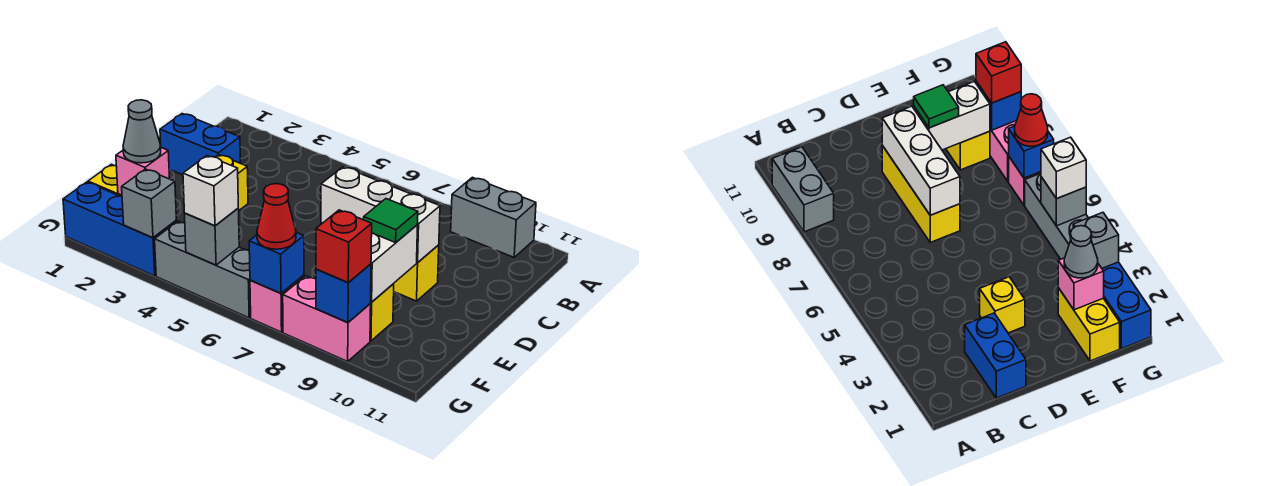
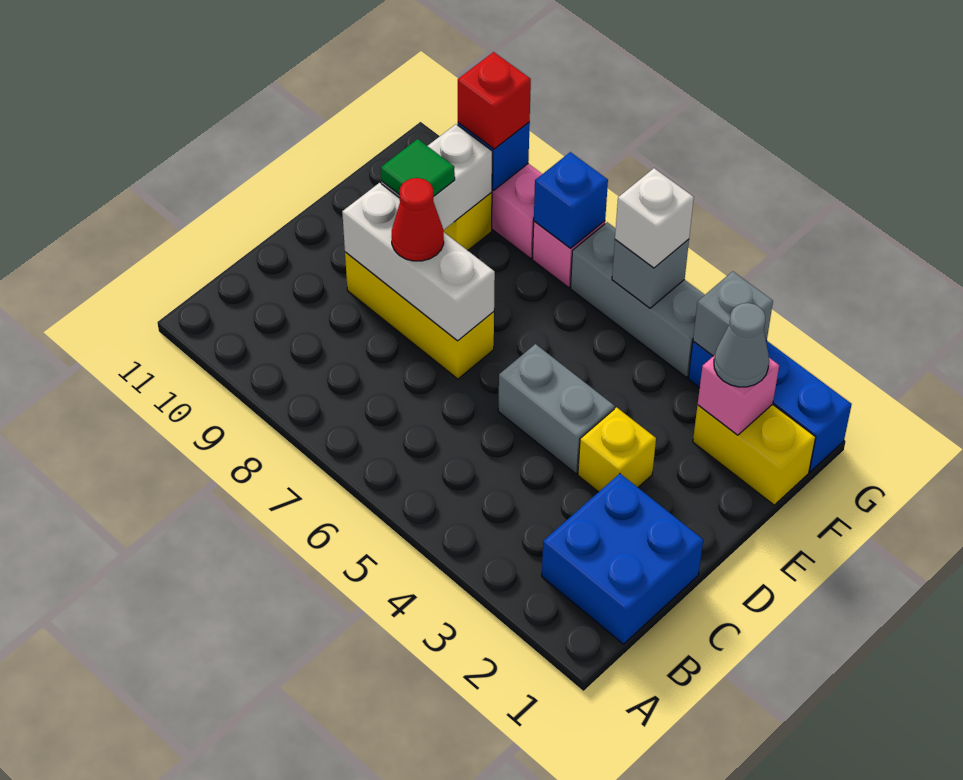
grey brick A9:A10 level 1 -> grey brick D4:D5 level 1
blue brick C1:C2 level 1 -> blue brick B1:C2 level 1
red cone G7 level 3 -> red cone D8 level 3

